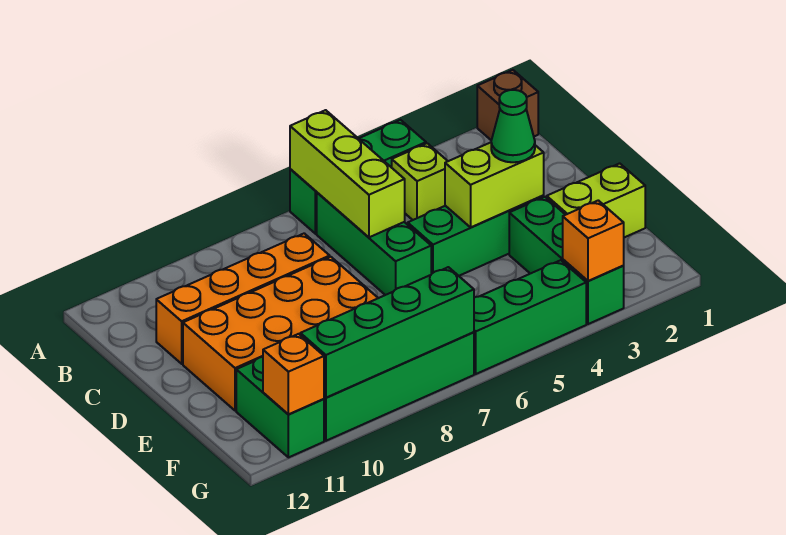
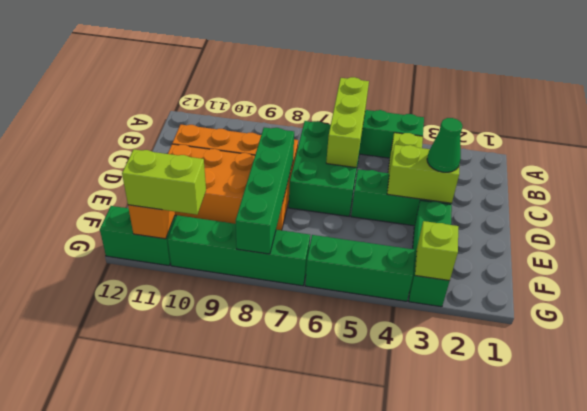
brown brick A1 level 1 -> none
green brick B6:D6 level 1 -> green brick B6:D7 level 1
lime brick E1:E2 level 1 -> lime brick G10:G11 level 3
green brick F11:G11 level 1 -> green brick G11:G12 level 1
orange brick G3 level 2 -> lime brick G3 level 2
green brick G7:G10 level 2 -> green brick D8:G8 level 2

